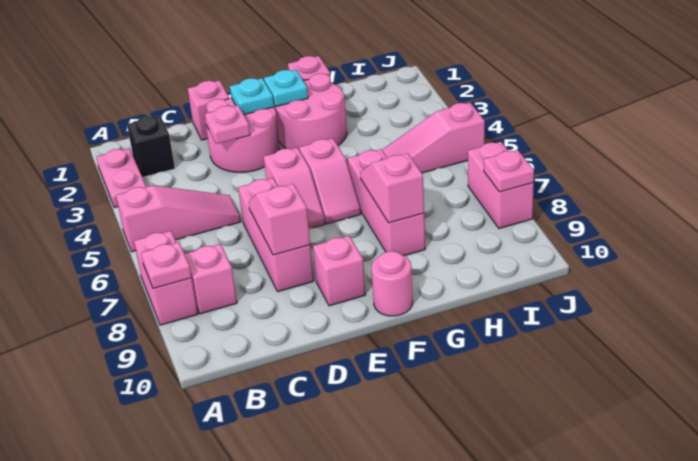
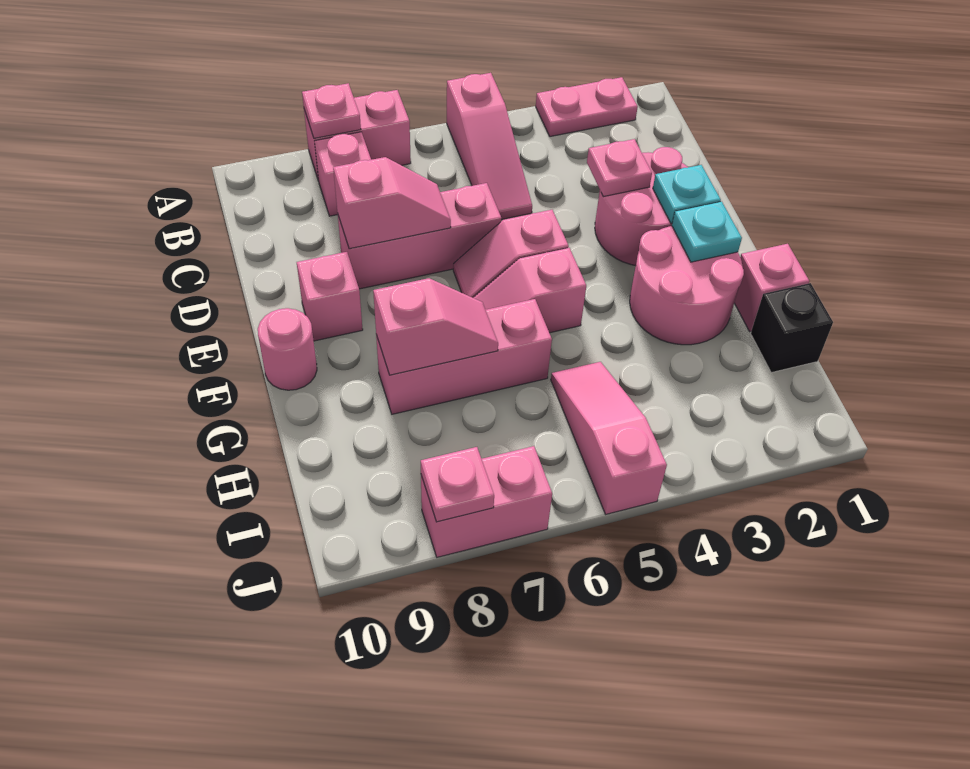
black brick B2 level 1 -> black brick H1 level 1
pink brick D1 level 1 -> none

